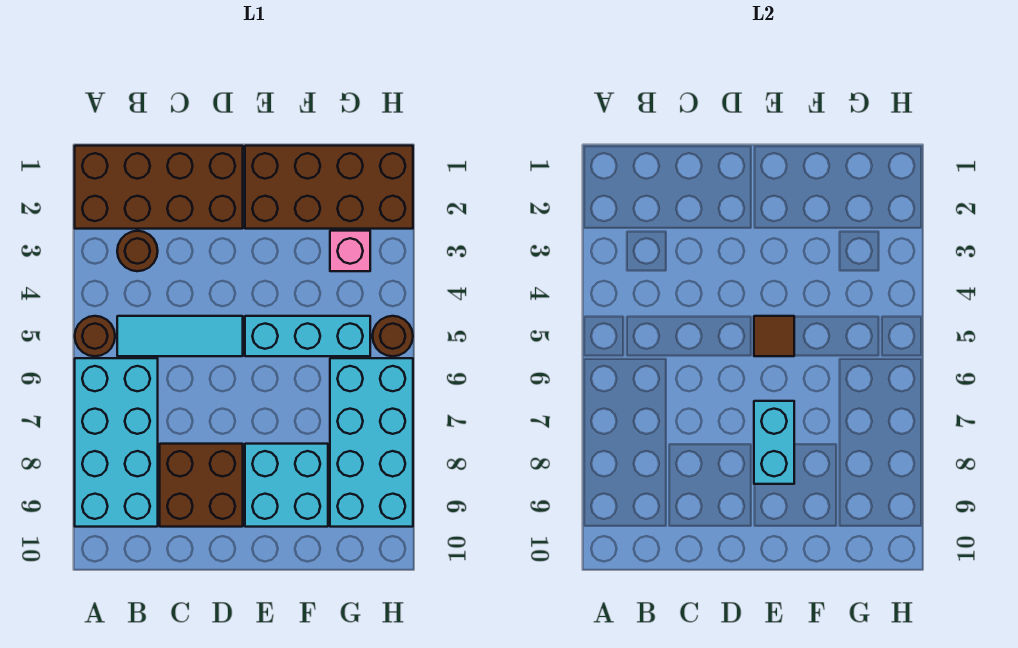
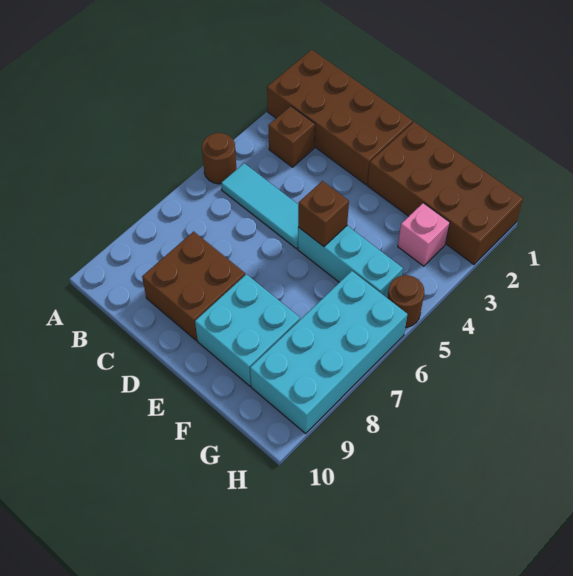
cyan brick A6:B9 level 1 -> none
brown round brick B3 level 1 -> brown brick B3 level 1
brown tile E5 level 2 -> brown brick E5 level 2
cyan brick E7:E8 level 2 -> none

